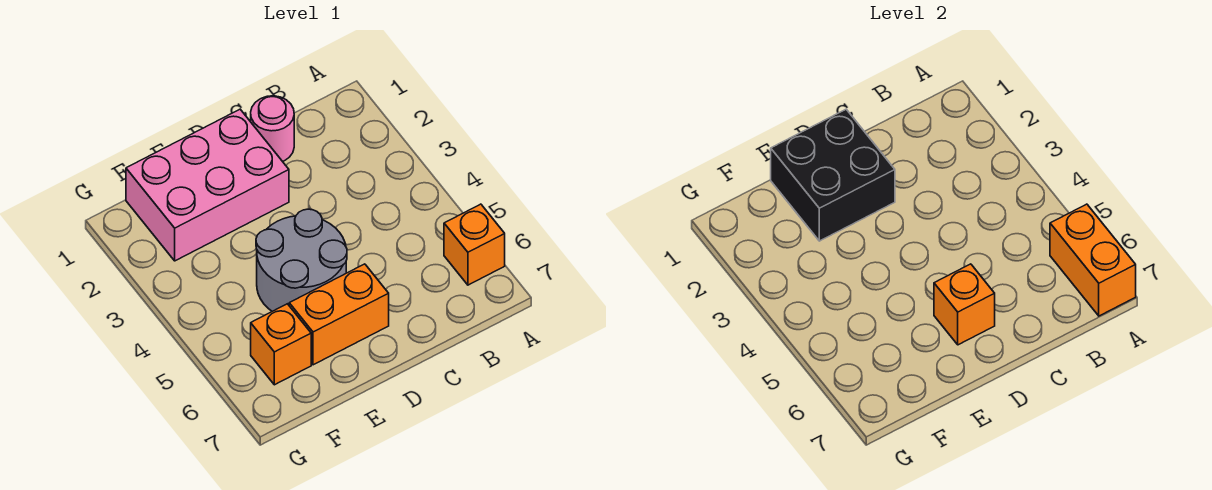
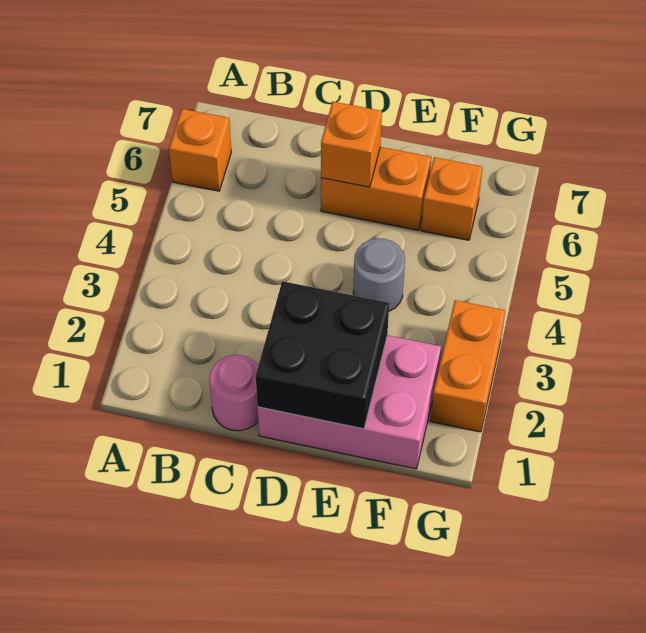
orange brick A6:A7 level 2 -> orange brick G2:G3 level 1
grey round brick D4:E5 level 1 -> grey round brick E4 level 1

